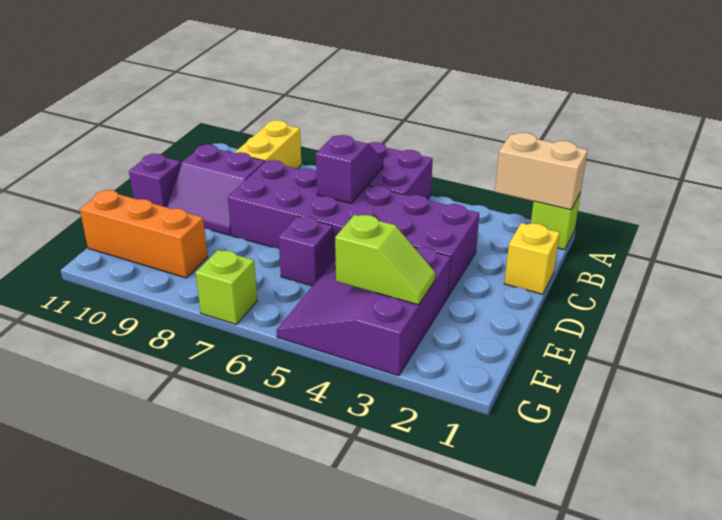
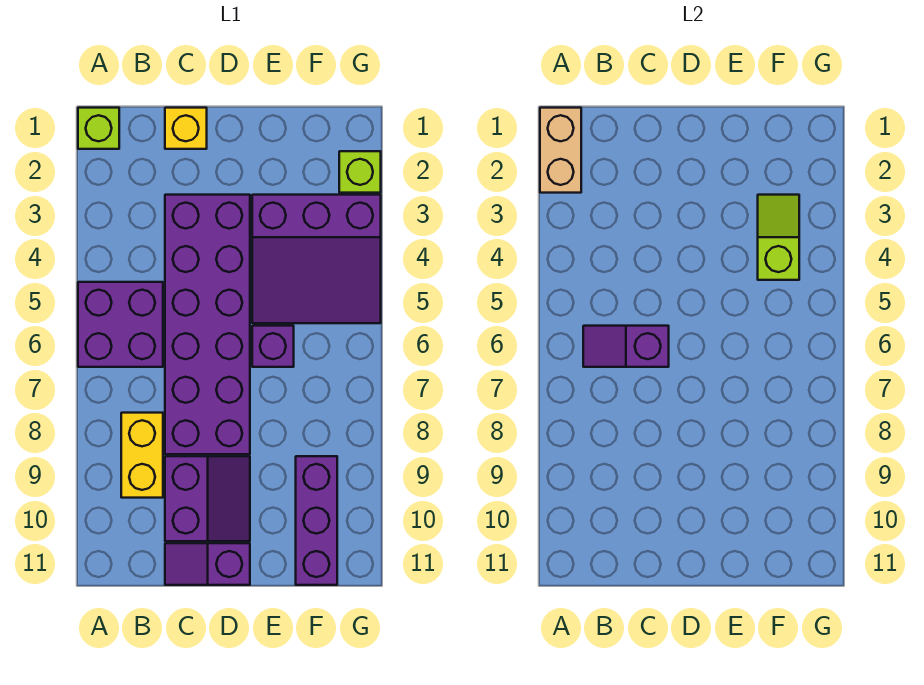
yellow brick A9:B9 level 1 -> yellow brick B8:B9 level 1
orange brick F9:F11 level 1 -> purple brick F9:F11 level 1
lime brick G7 level 1 -> lime brick G2 level 1

